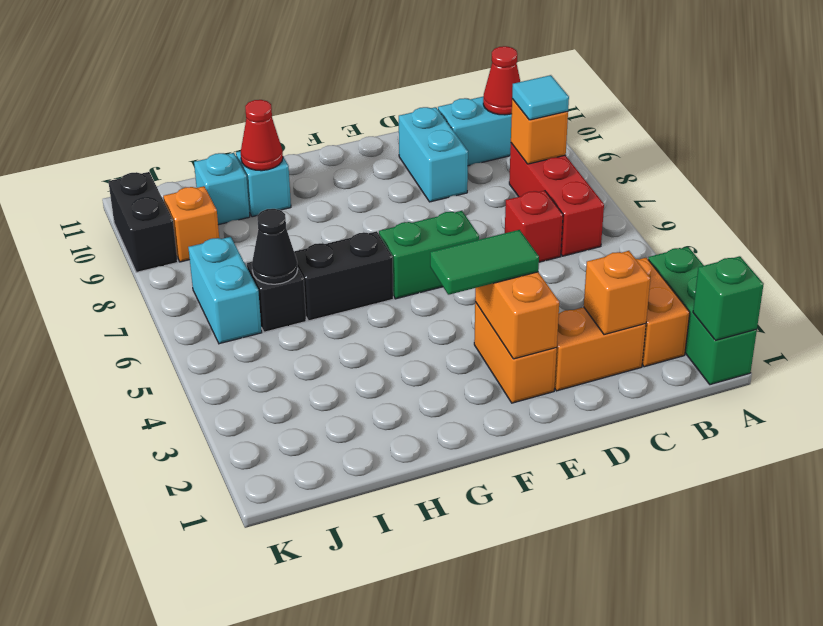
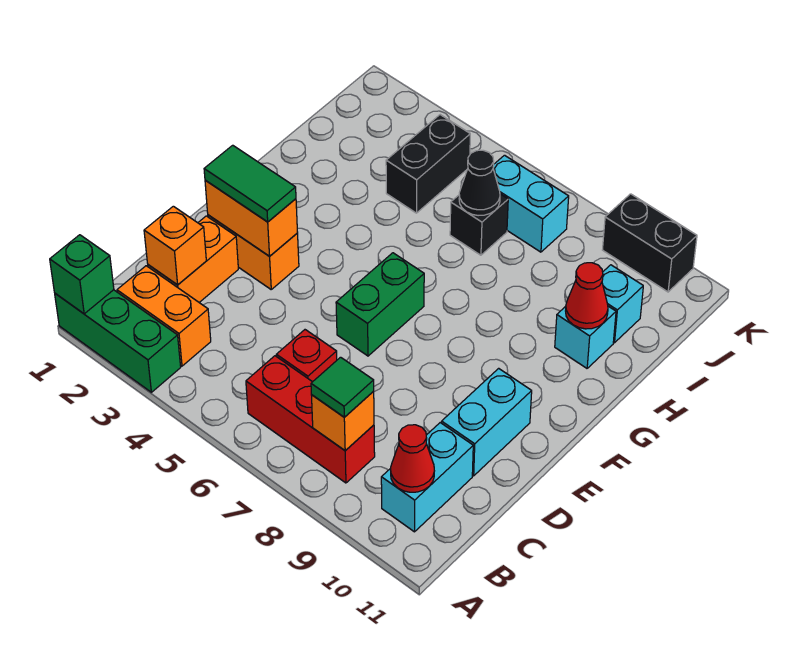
cyan tile B8 level 3 -> green tile B8 level 3
cyan brick D9:D10 level 1 -> cyan brick D10:E10 level 1
green tile E3:F3 level 3 -> green tile E2:E3 level 3
black brick G6:H6 level 1 -> black brick I4:J4 level 1
orange brick J9 level 1 -> none

